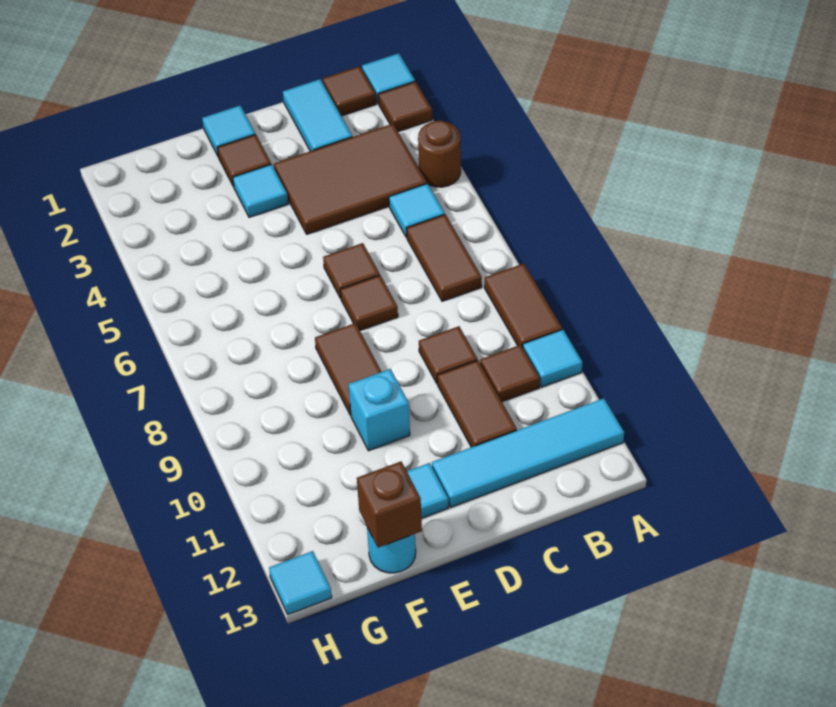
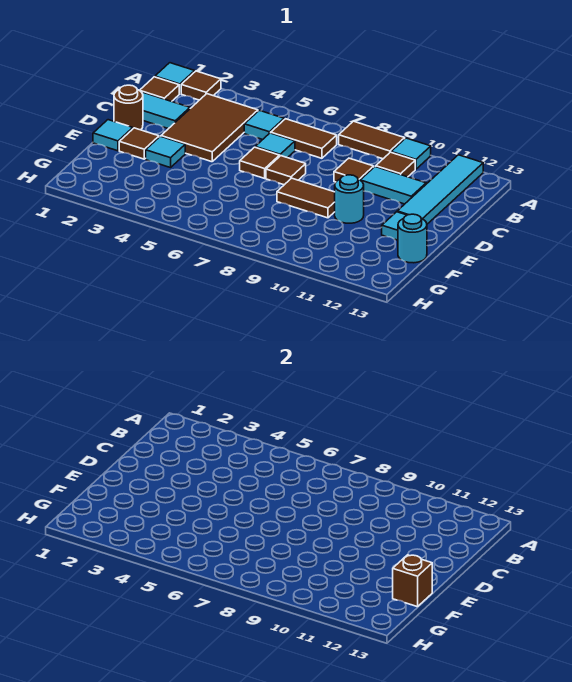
brown round brick A4 level 1 -> brown round brick D1 level 1
brown tile C10:C11 level 1 -> cyan tile C10:C11 level 1
cyan brick E10 level 1 -> cyan round brick E10 level 1
cyan tile H13 level 1 -> cyan tile C6 level 1

